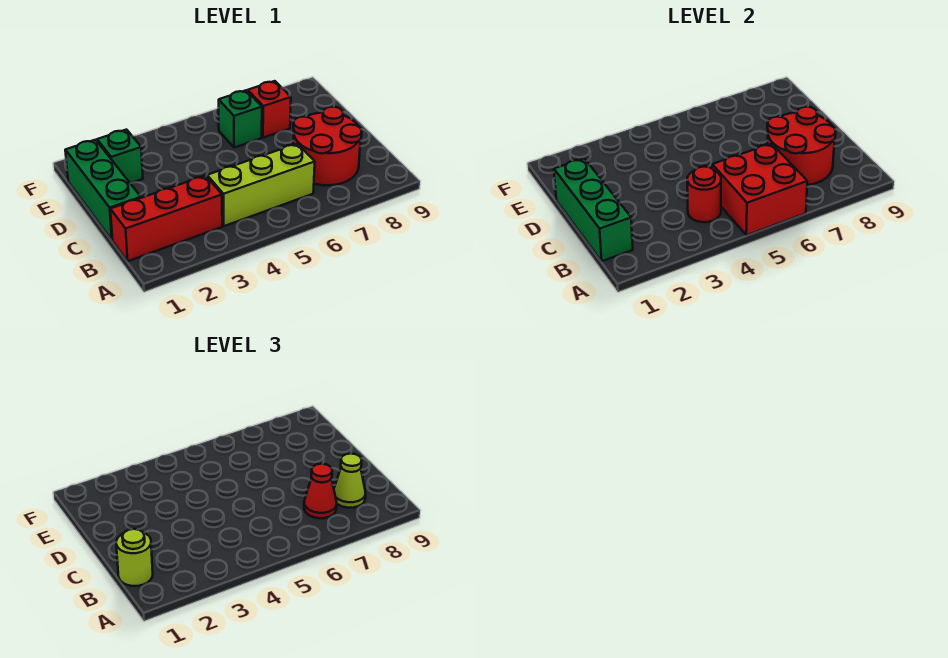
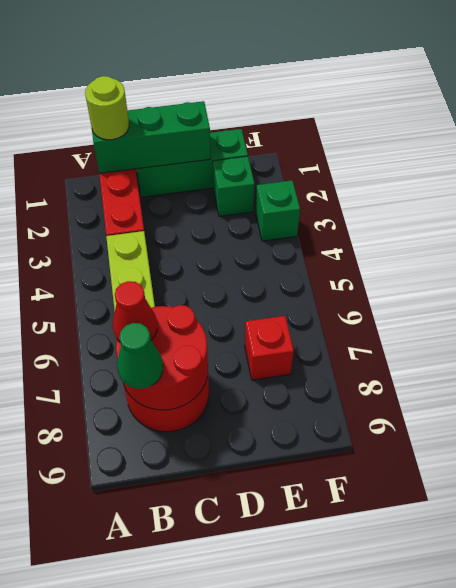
red brick A5:B6 level 2 -> none
red round brick B4 level 2 -> none
lime cone B8 level 3 -> green cone B8 level 3
green brick E6 level 1 -> green brick F3 level 1

